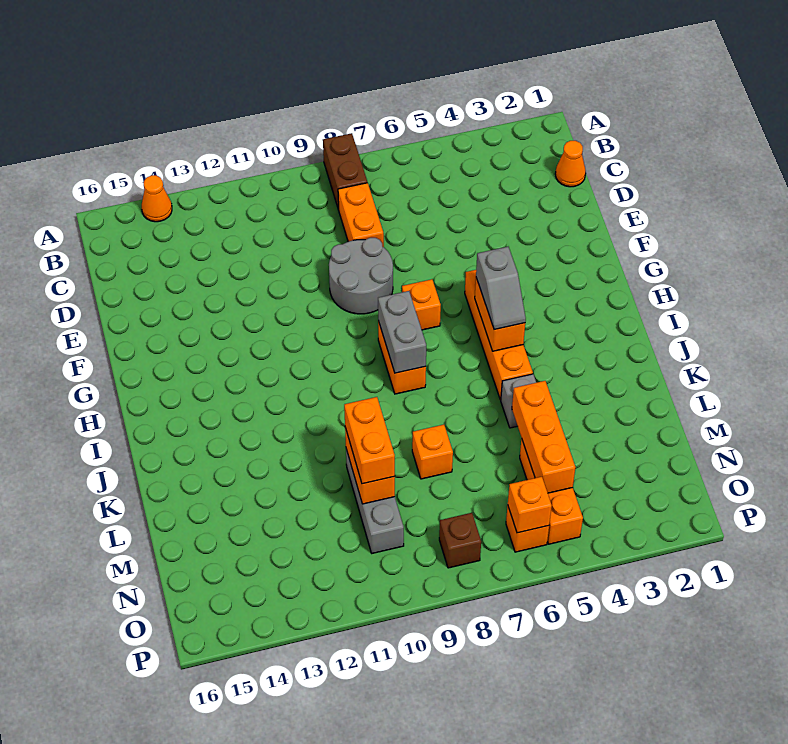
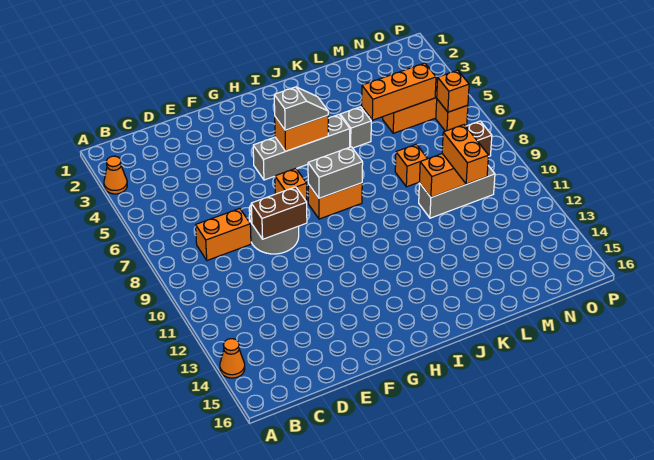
brown brick A8:B8 level 1 -> brown brick E9:F9 level 2
orange cone C1 level 1 -> orange cone A3 level 1
orange brick G5:J5 level 1 -> grey brick G5:J5 level 1
orange brick L10:M10 level 3 -> orange brick M10:M11 level 3

